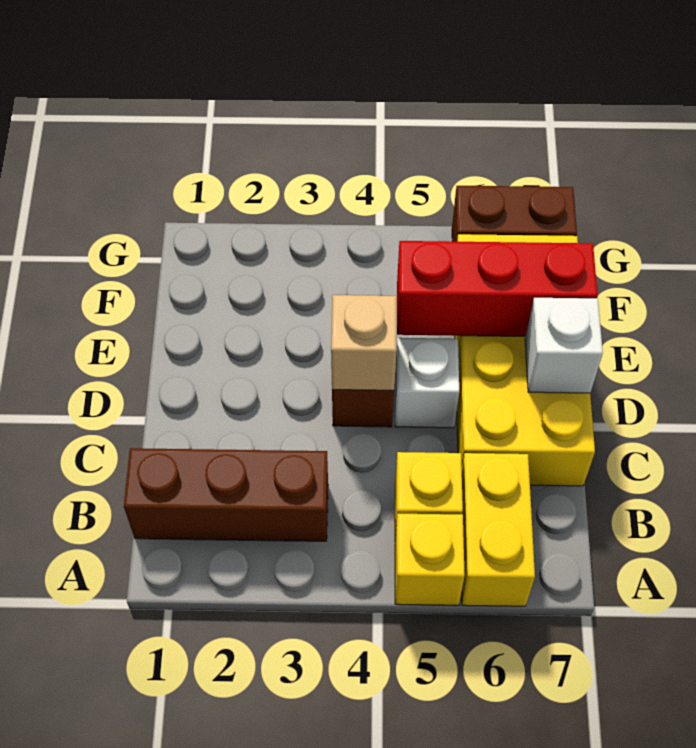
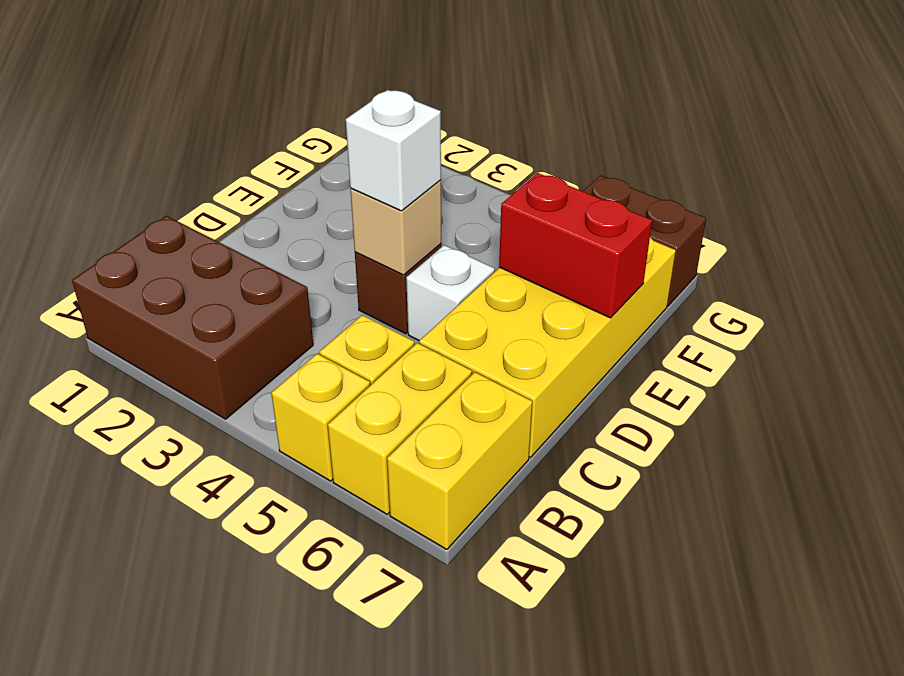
none -> yellow brick A7:B7 level 1
brown brick B1:B3 level 1 -> brown brick A1:B3 level 1
white brick D7 level 2 -> white brick D4 level 3
red brick E5:E7 level 2 -> red brick E6:E7 level 2

